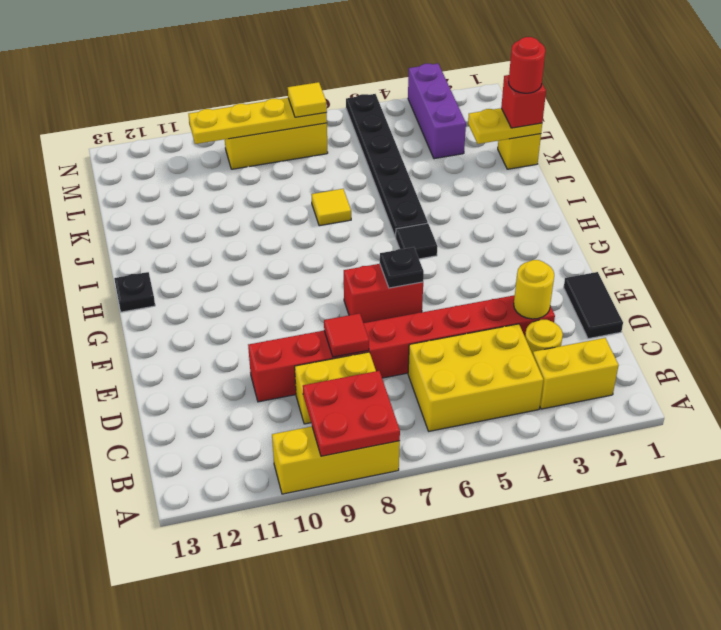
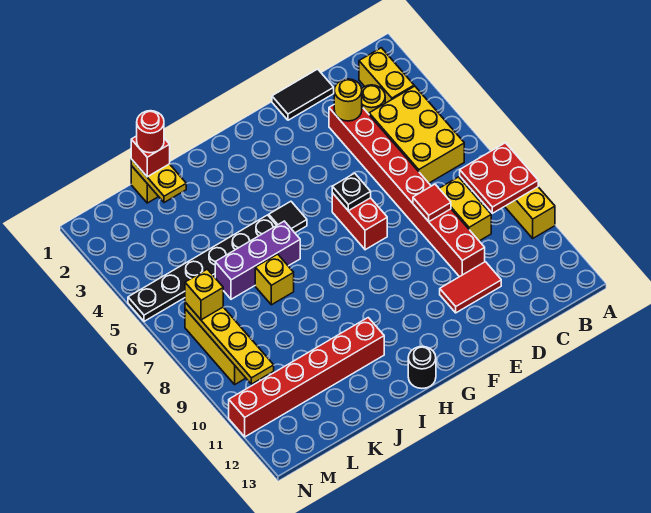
none -> red tile D11:E11 level 1
black plate H13 level 1 -> black round brick H13 level 1
none -> red brick I11:N11 level 1
yellow tile J7 level 1 -> yellow brick J7 level 1
purple brick L3:N3 level 1 -> purple brick I6:K6 level 1
yellow tile M7 level 3 -> yellow brick M7 level 3

